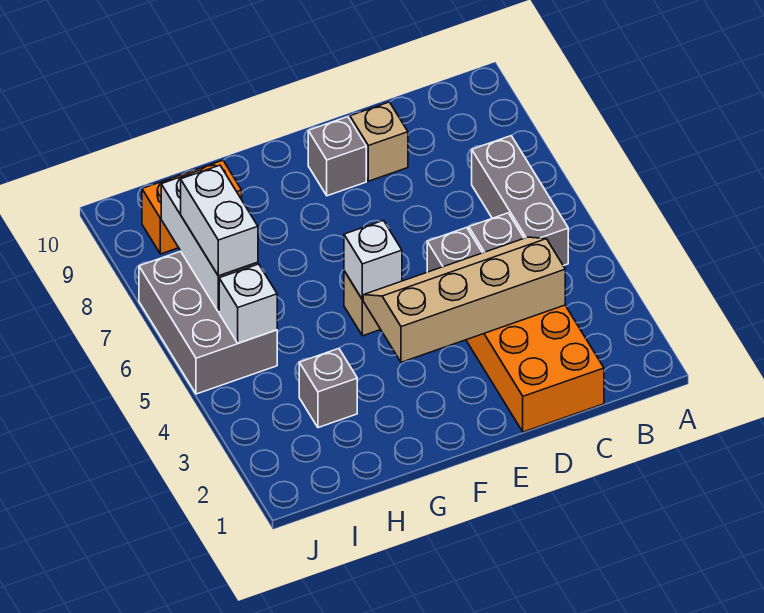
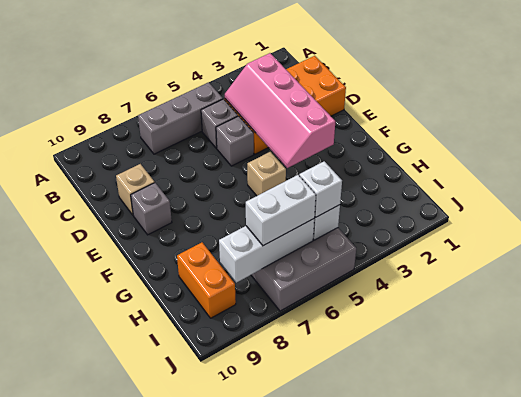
tan slope C3:F4 level 2 top 3 -> pink slope C3:F4 level 2 top 3
white brick F5 level 2 -> white brick I5 level 3
grey brick H3 level 1 -> none

